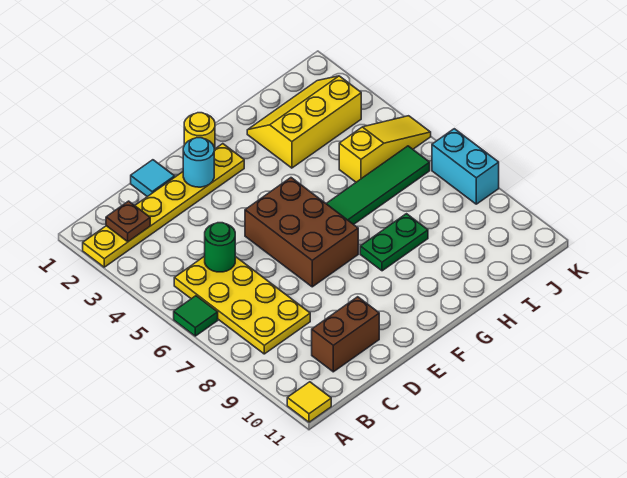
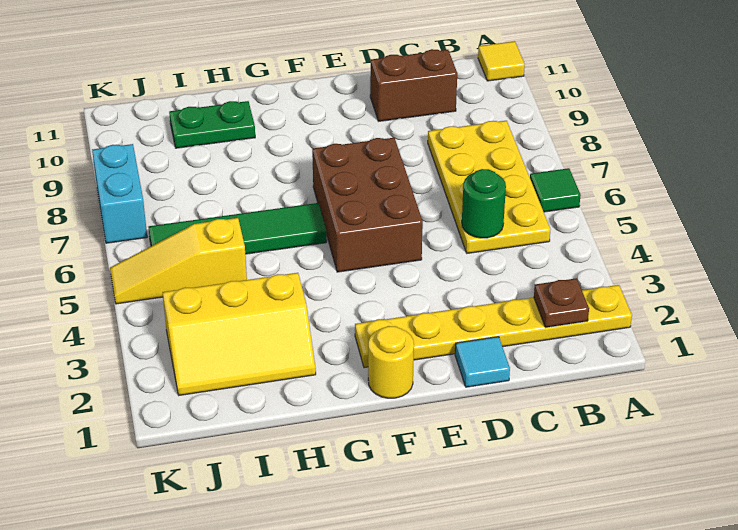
cyan round brick E2 level 2 -> none
green plate G8:H8 level 1 -> green plate H10:I10 level 1

